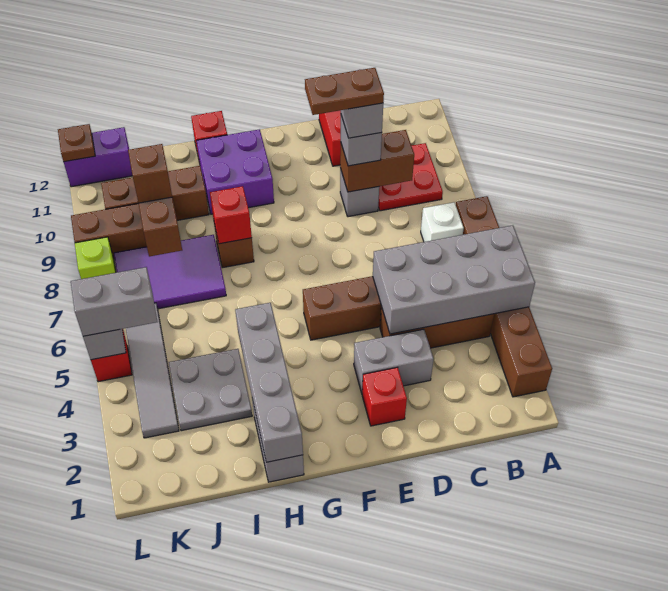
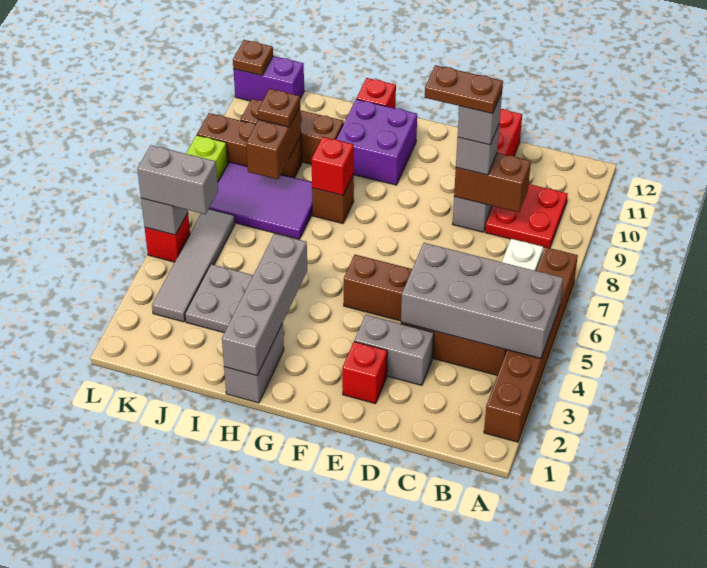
brown brick J9 level 3 -> brown plate J9 level 3

